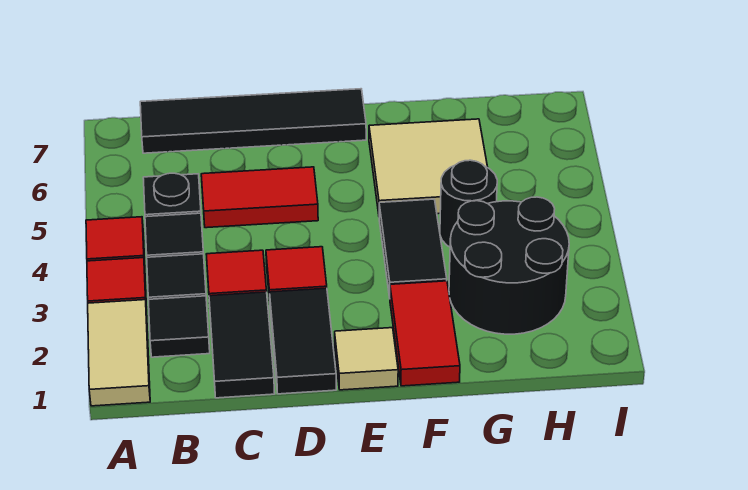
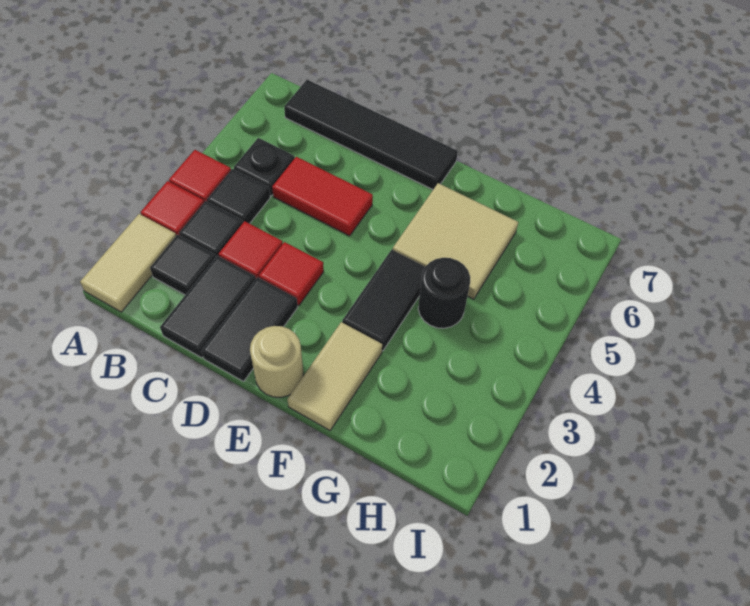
tan tile E1 level 1 -> tan round brick E1 level 1
red tile F1:F2 level 1 -> tan tile F1:F2 level 1
black round brick G2:H3 level 1 -> none

